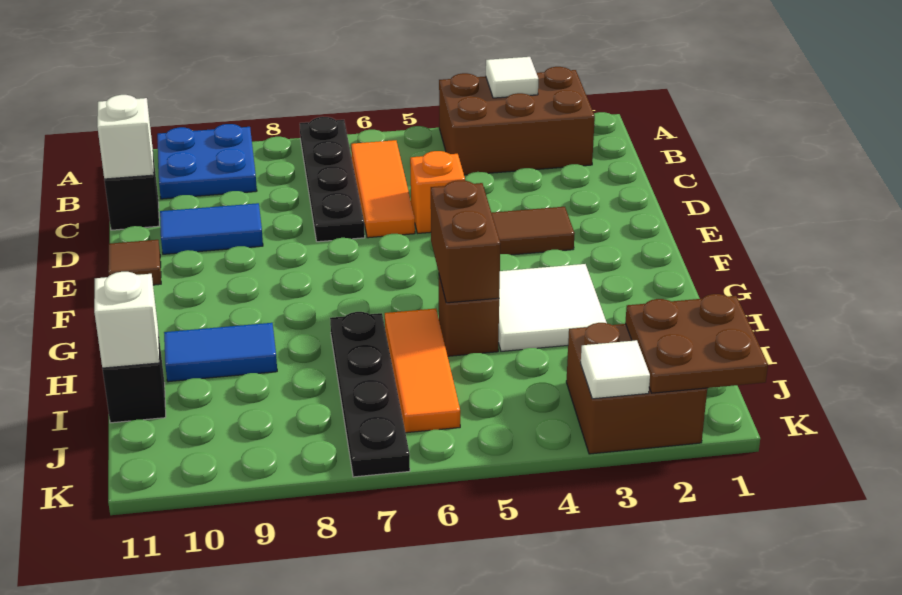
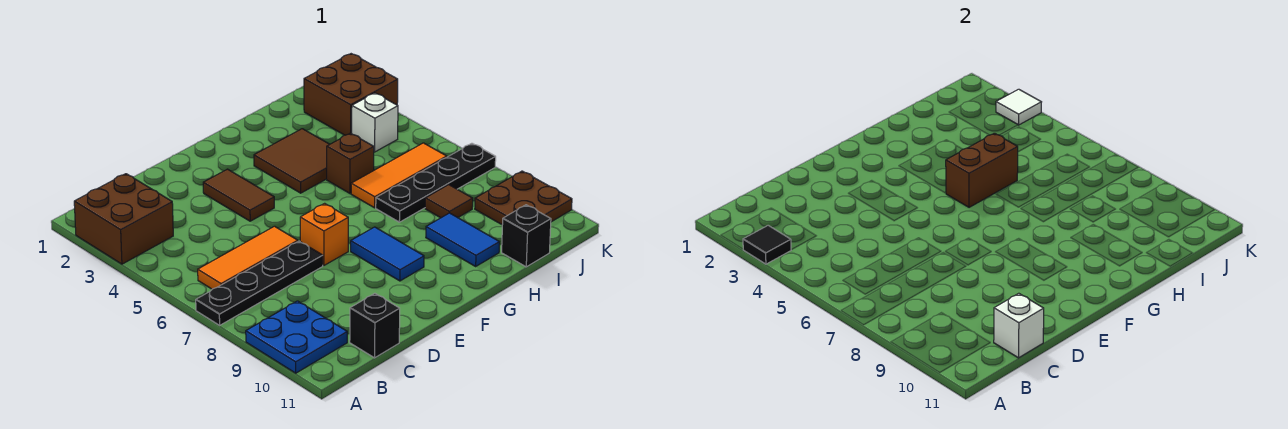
brown brick A2:B4 level 1 -> brown brick A2:B3 level 1
white tile A3 level 2 -> black tile A3 level 2
orange brick D5 level 1 -> orange brick E7 level 1
blue tile D9:D10 level 1 -> blue tile F8:F9 level 1
brown tile E11 level 1 -> brown tile I8 level 1
white tile G3:H4 level 1 -> brown tile G3:H4 level 1
white brick I11 level 2 -> white brick J4 level 1
brown plate J1:K2 level 2 -> brown plate J9:K10 level 1

